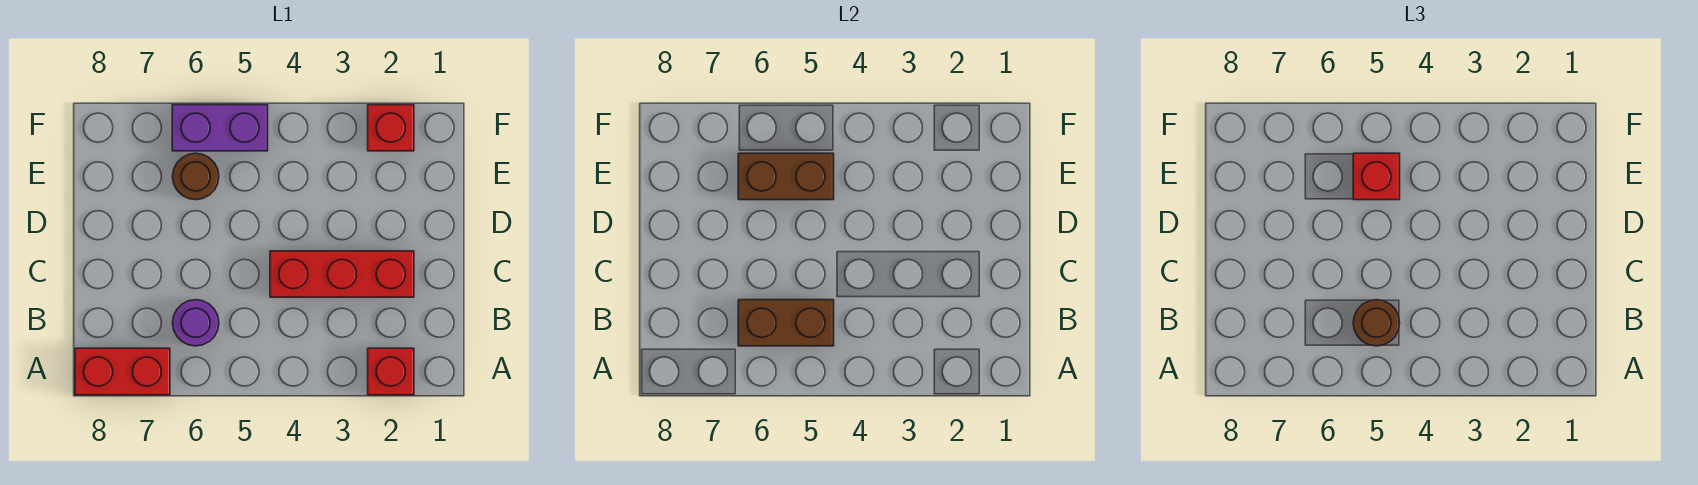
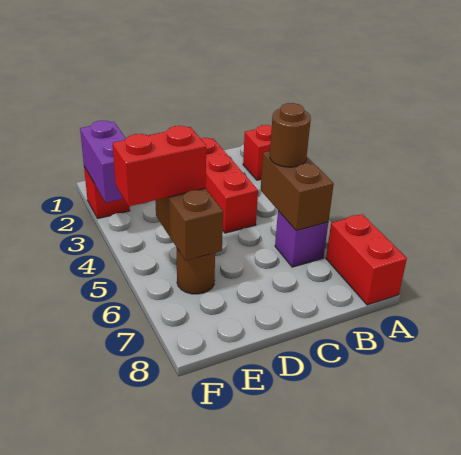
purple round brick B6 level 1 -> purple brick B6 level 1
red brick E5 level 3 -> red brick E5:F5 level 3
purple brick F5:F6 level 1 -> purple brick F2:F3 level 2

